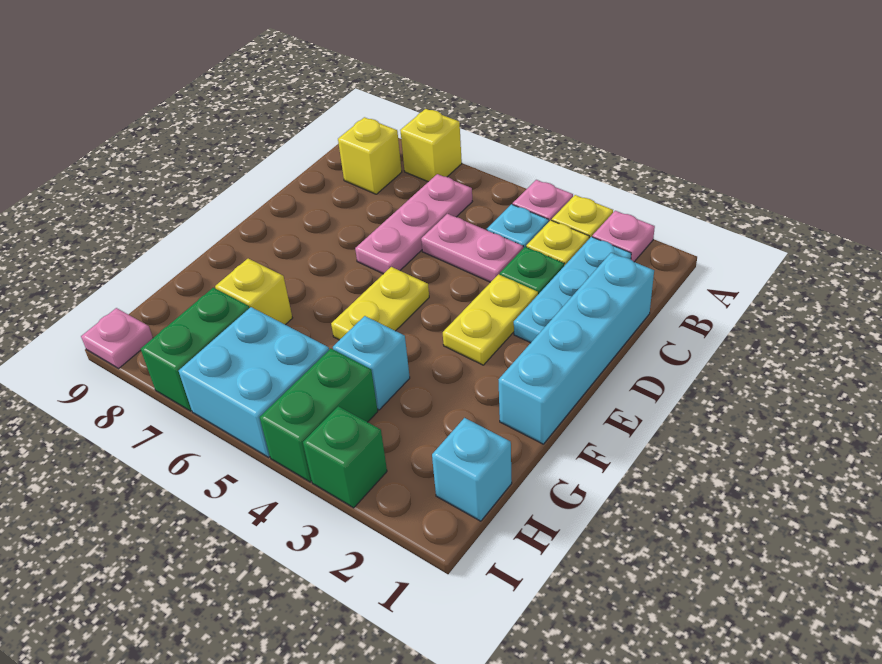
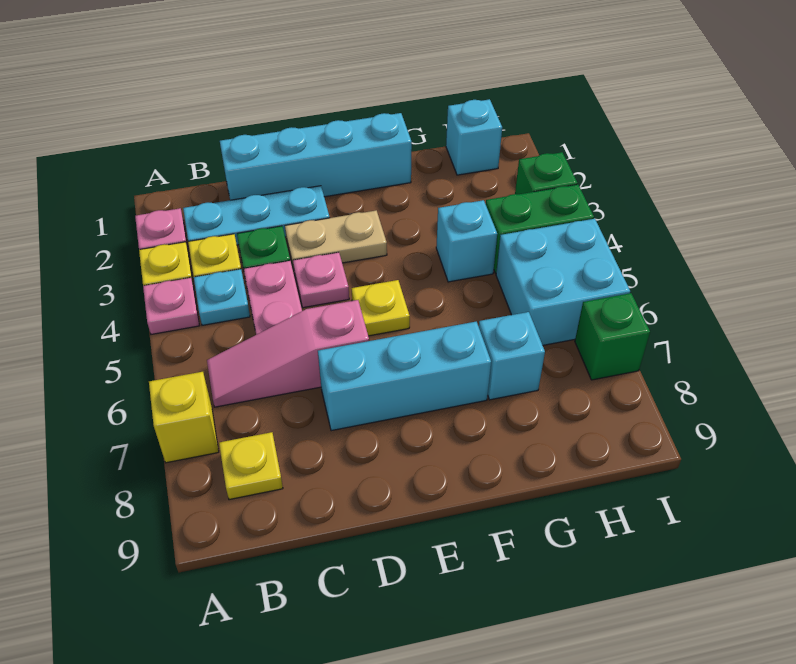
pink plate B6:D6 level 1 -> pink slope B6:D6 level 1 top D
yellow brick B8 level 1 -> yellow plate B8 level 1
yellow plate D3:E3 level 1 -> tan plate D3:E3 level 1
none -> cyan brick D7:F7 level 1
yellow plate E5:F5 level 1 -> yellow plate E5 level 1
yellow brick G7 level 1 -> cyan brick G7 level 1
green brick H7:I7 level 1 -> green brick I7 level 1
pink plate I9 level 1 -> pink plate D4 level 1

